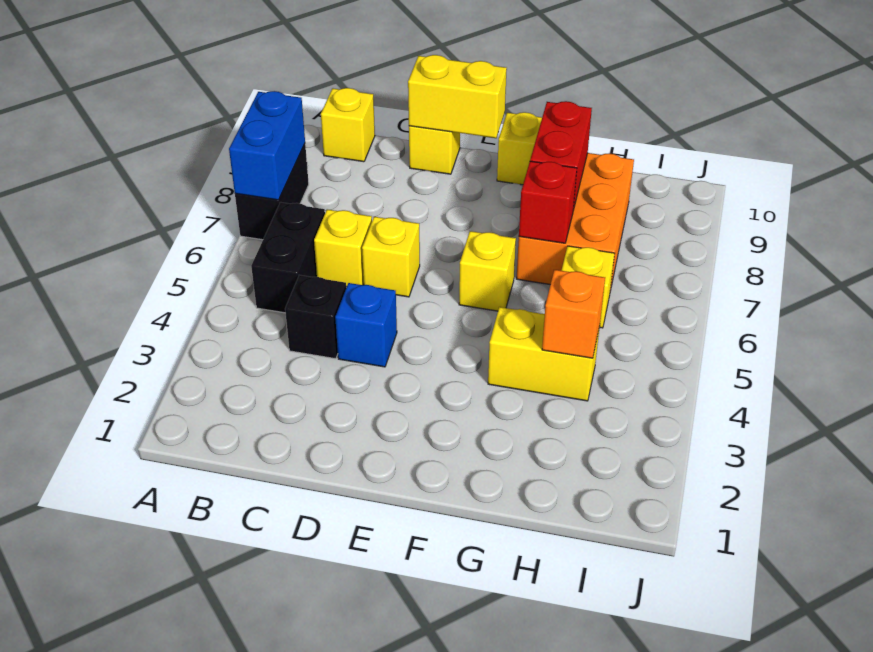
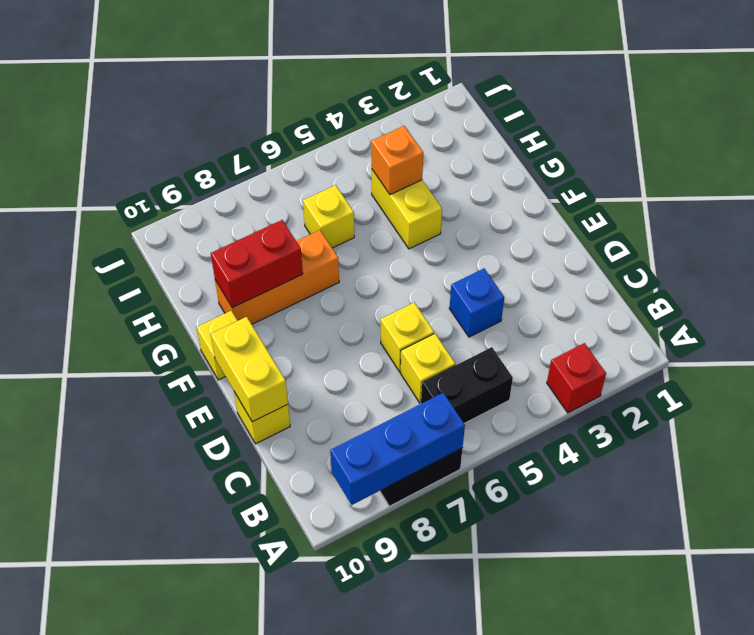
blue brick A7:A8 level 2 -> blue brick A7:A9 level 2
yellow brick B10 level 1 -> none
black brick C4 level 1 -> none
yellow brick F6 level 1 -> none
orange brick G7:H9 level 1 -> orange brick G7:G9 level 1
red brick G7 level 2 -> red brick A3 level 1

